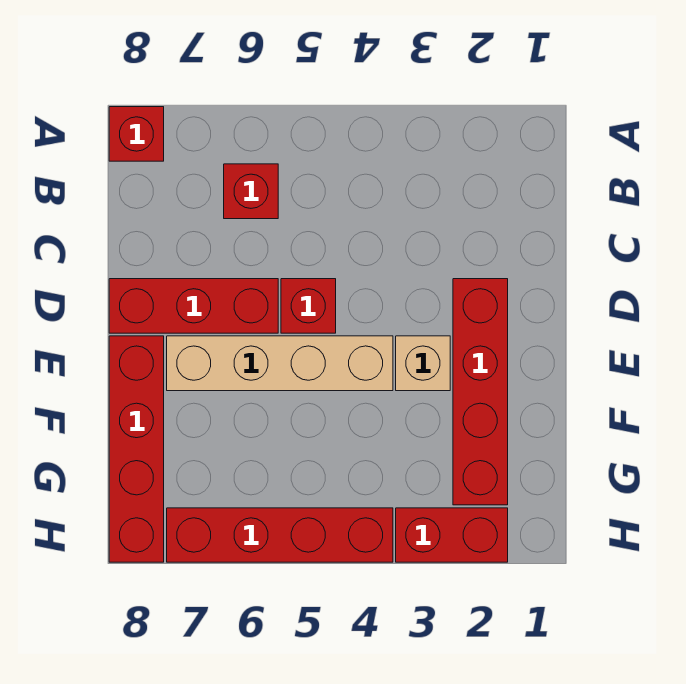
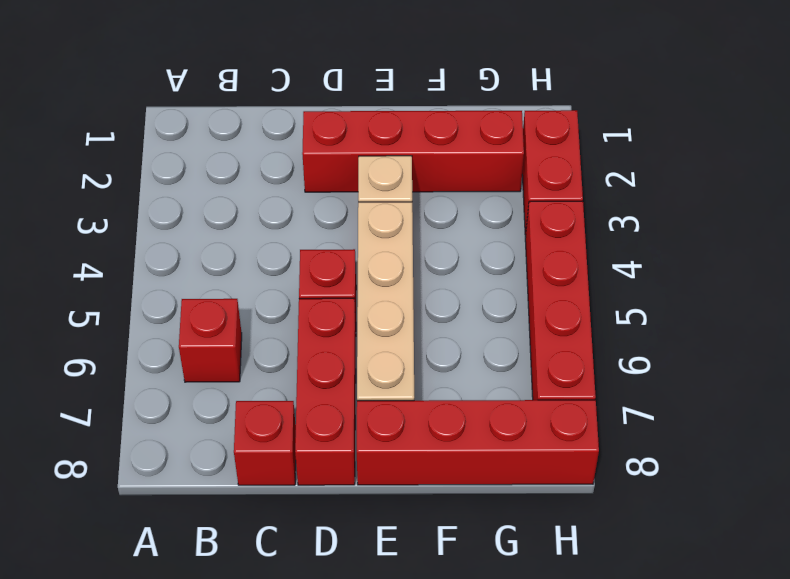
red brick A8 level 1 -> red brick C8 level 1

